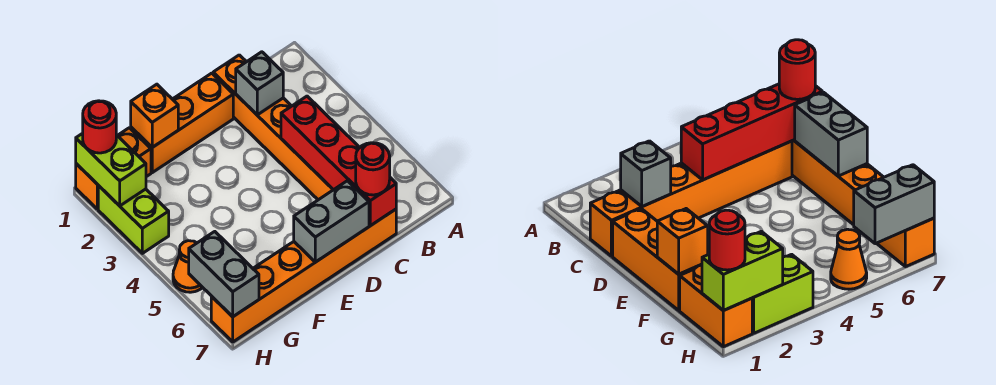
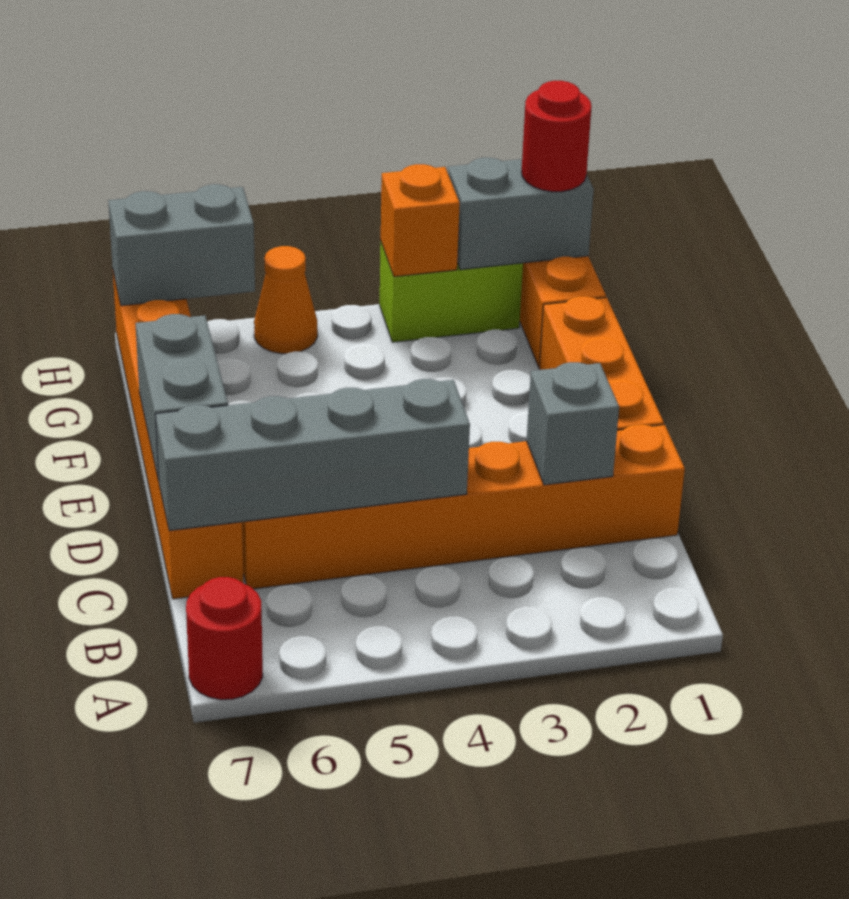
red brick C4:C7 level 2 -> grey brick C4:C7 level 2
red round brick C7 level 3 -> red round brick A7 level 1
orange brick F1 level 2 -> orange brick H3 level 2
lime brick H1:H2 level 2 -> grey brick H1:H2 level 2

